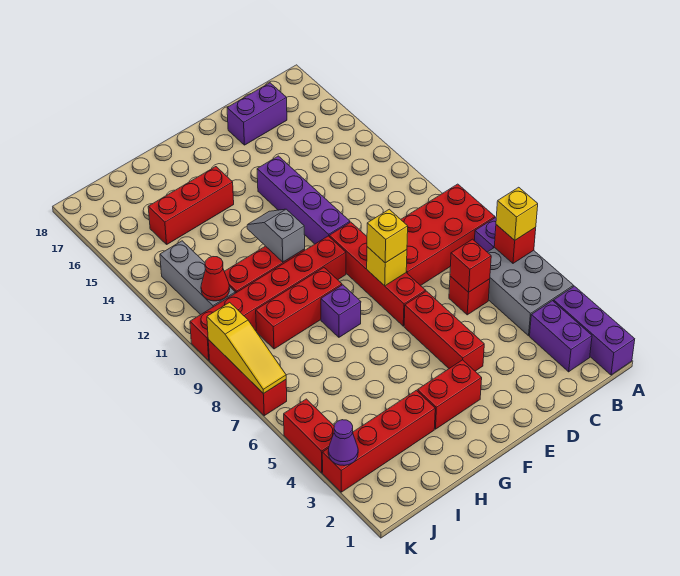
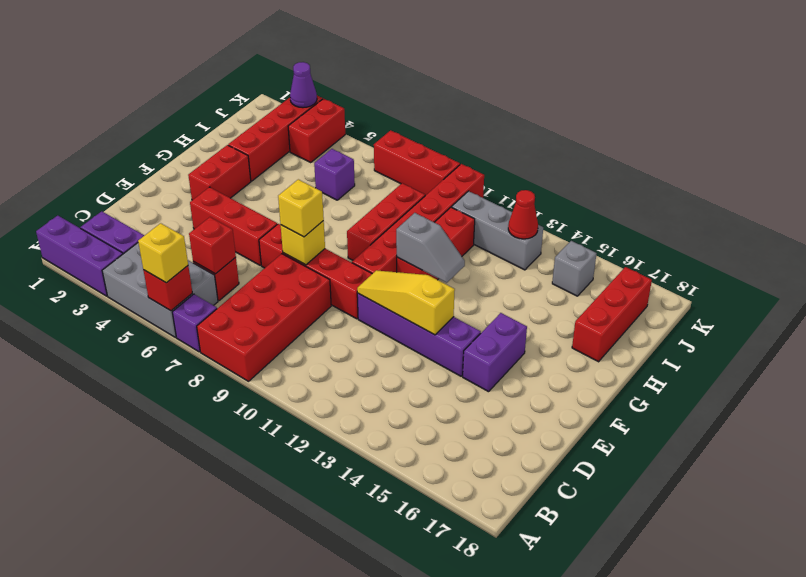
purple brick C17:D17 level 1 -> purple brick E15:F15 level 1
purple brick G8 level 1 -> purple brick I6 level 1
red brick G15:I15 level 1 -> red brick H17:J17 level 1
red cone J11 level 2 -> red cone J13 level 2
none -> grey brick J15 level 1
red brick K4:K5 level 1 -> red brick J4:K4 level 1
yellow slope K7:K9 level 2 top 9 -> yellow slope E11:E13 level 2 top 13

